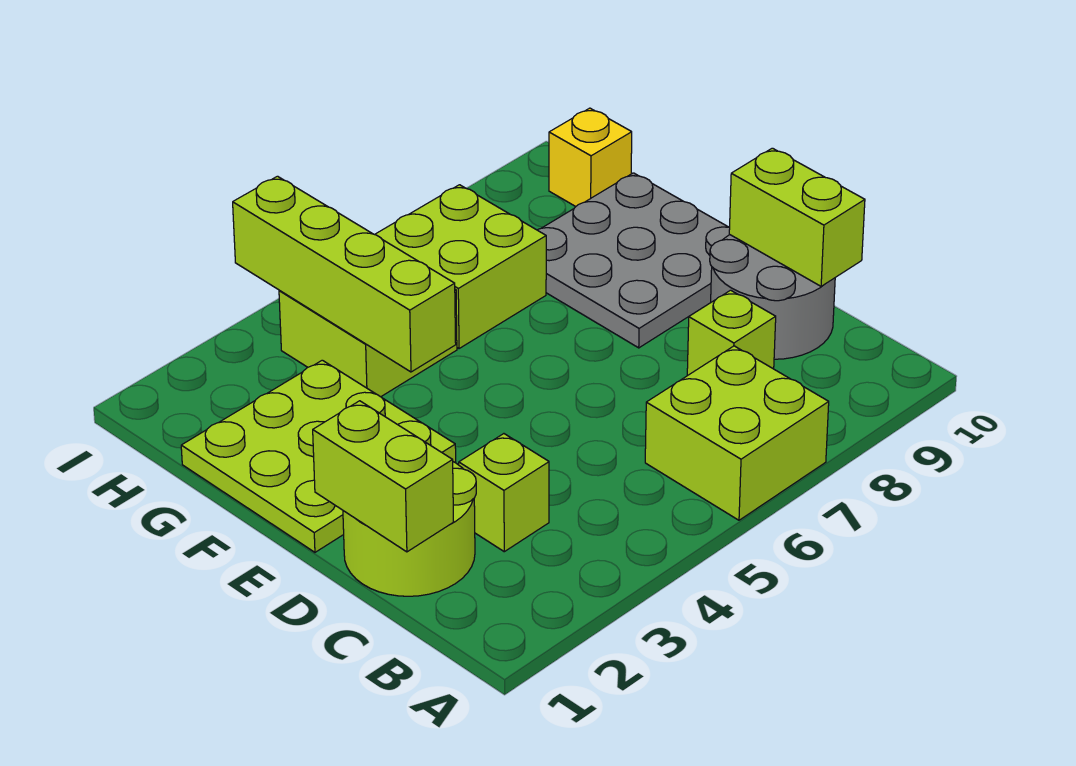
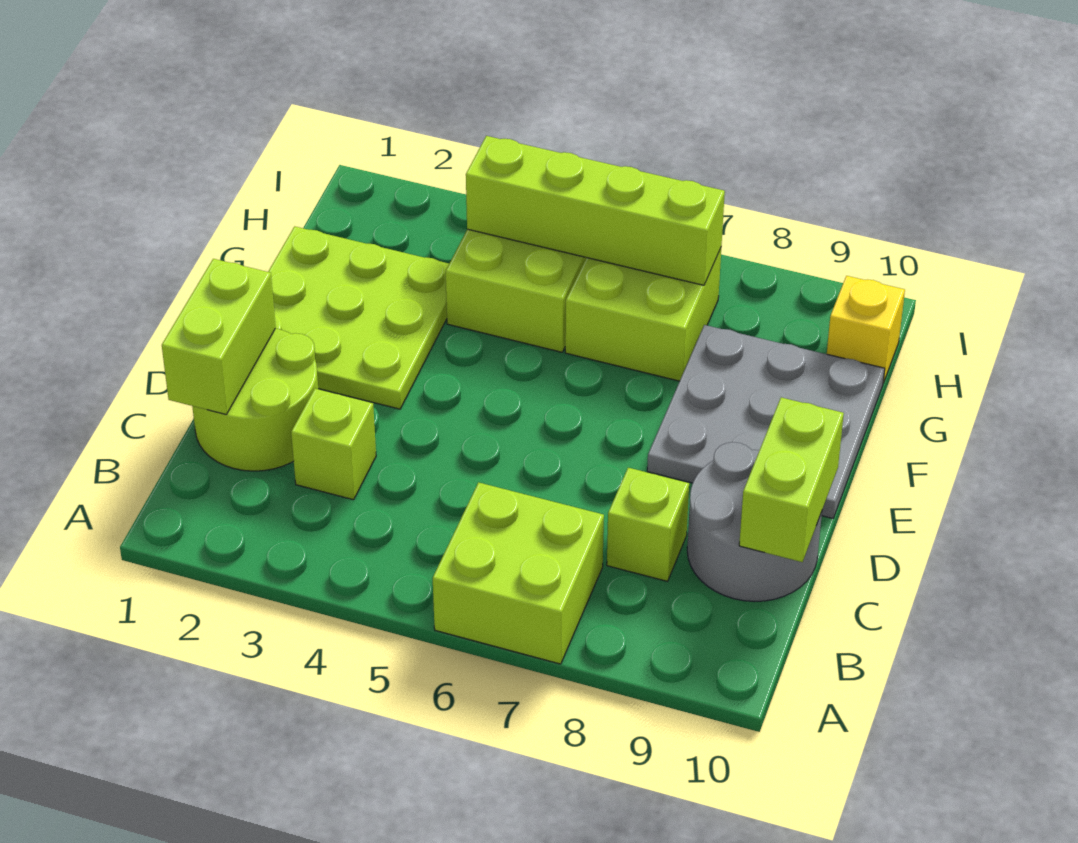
lime brick F4:I4 level 2 -> lime brick H4:H7 level 2

